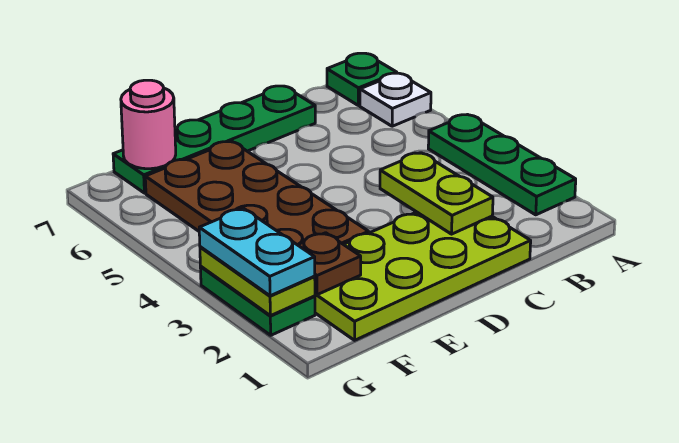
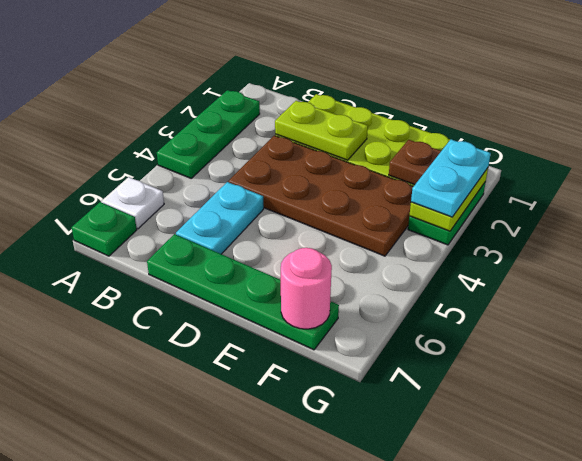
lime plate C2:C3 level 2 -> lime plate C2:D2 level 2
none -> cyan plate C5:C6 level 1
brown plate E3:F6 level 1 -> brown plate C3:F4 level 1

